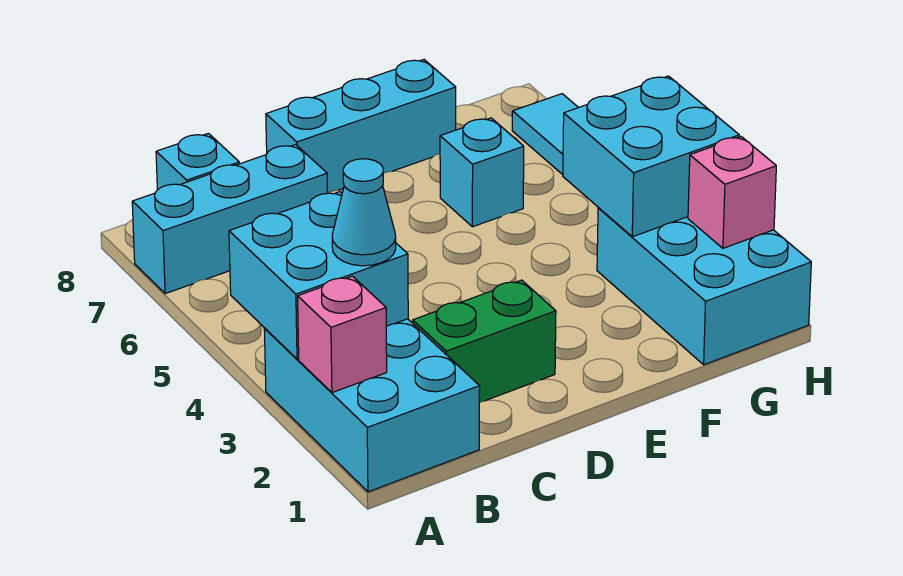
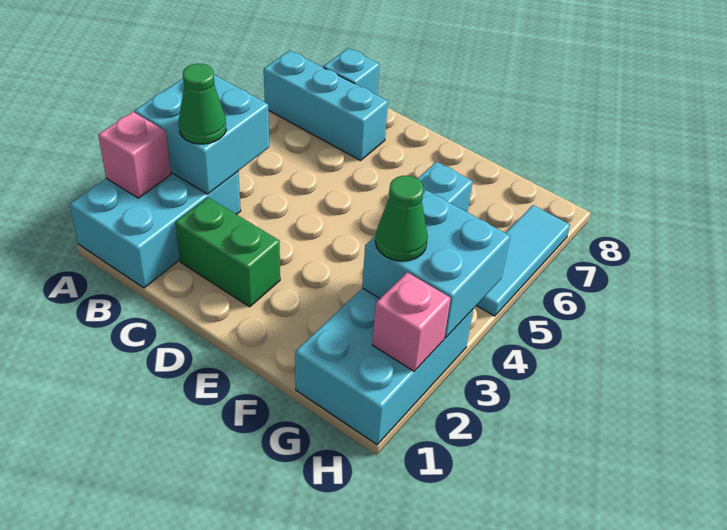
cyan cone B3 level 3 -> green cone B3 level 3
cyan brick D8:F8 level 1 -> none
none -> green cone G3 level 3

